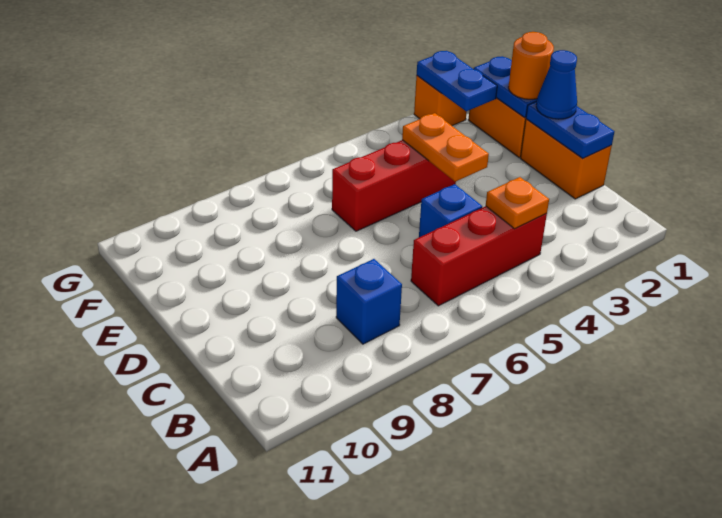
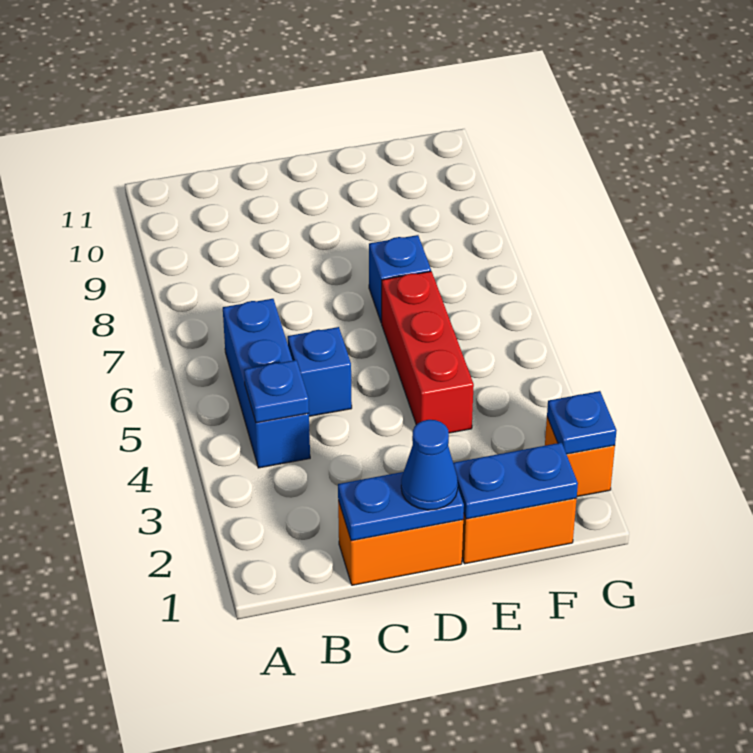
red brick B4:B6 level 1 -> blue brick B4:B6 level 1
orange plate B4 level 2 -> blue plate B4 level 2
blue brick B8 level 1 -> blue brick E7 level 1
orange plate D4:E4 level 2 -> none
orange round brick E1 level 3 -> none
blue plate F2:G2 level 2 -> blue plate G2 level 2

